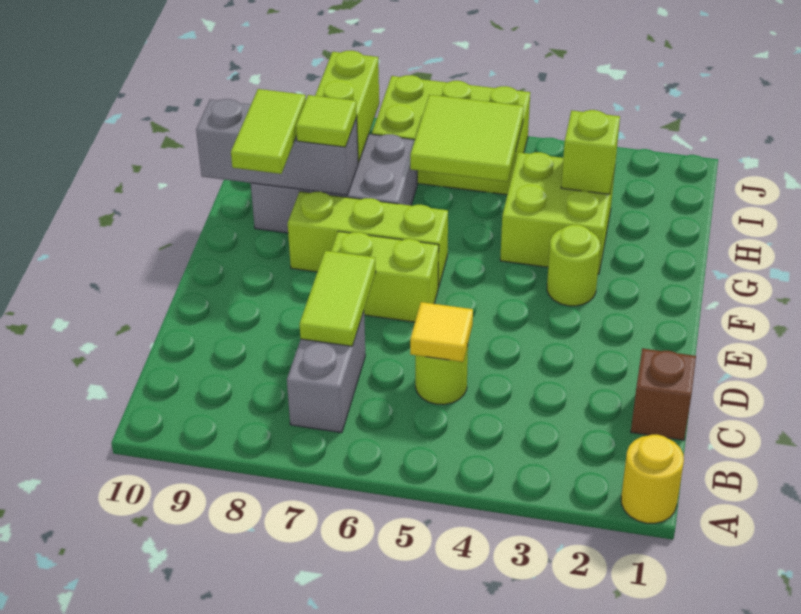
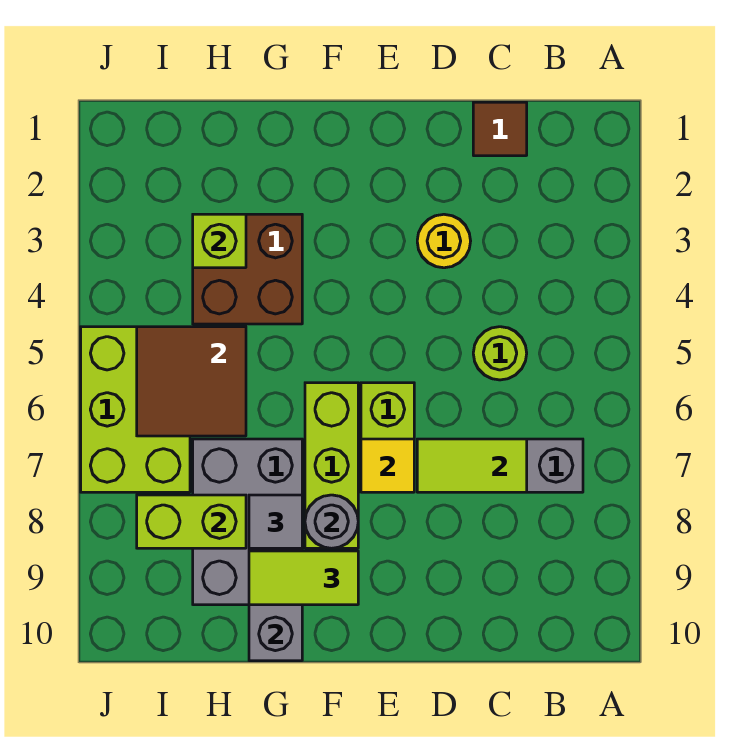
yellow round brick A1 level 1 -> yellow round brick D3 level 1
brown brick C1 level 1 -> brown tile C1 level 1
yellow tile C5 level 2 -> yellow tile E7 level 2
lime round brick F3 level 1 -> none
none -> grey round brick F8 level 2
lime brick G3:H4 level 1 -> brown brick G3:H4 level 1
lime tile G8 level 3 -> grey tile G8 level 3
lime tile H5:I6 level 2 -> brown tile H5:I6 level 2

